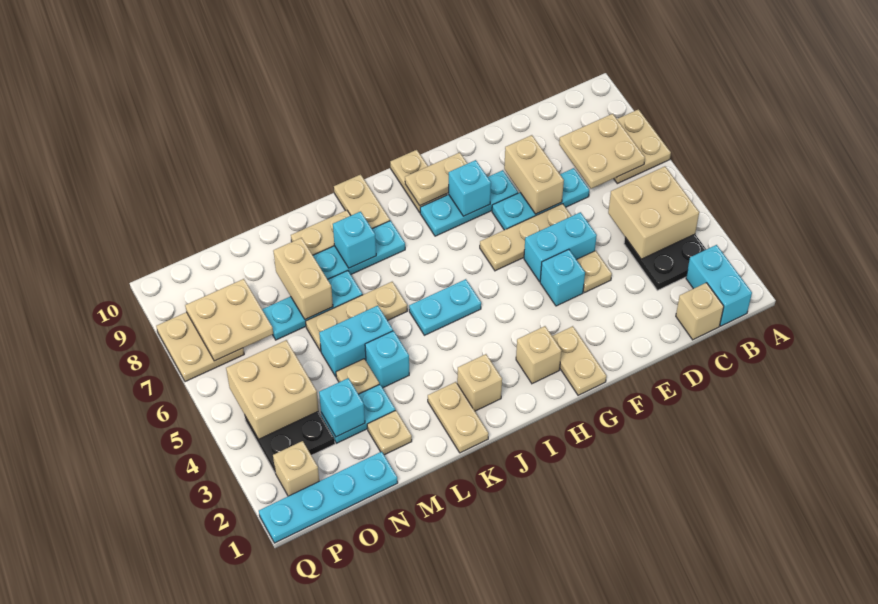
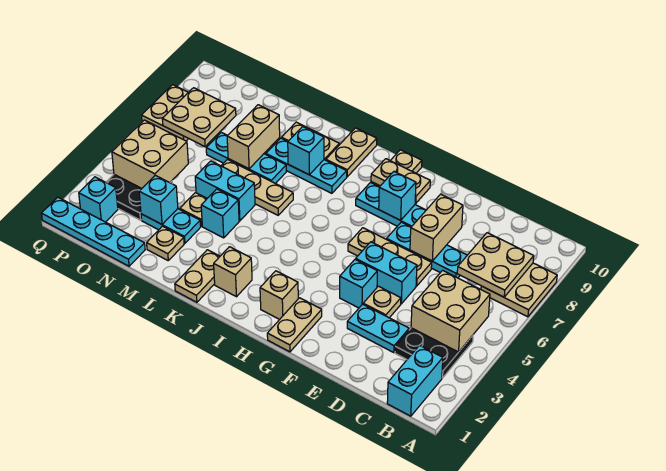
tan brick C1 level 1 -> none
cyan plate I5:J5 level 1 -> cyan plate D3:E3 level 1
tan brick P2 level 1 -> cyan brick P2 level 1

